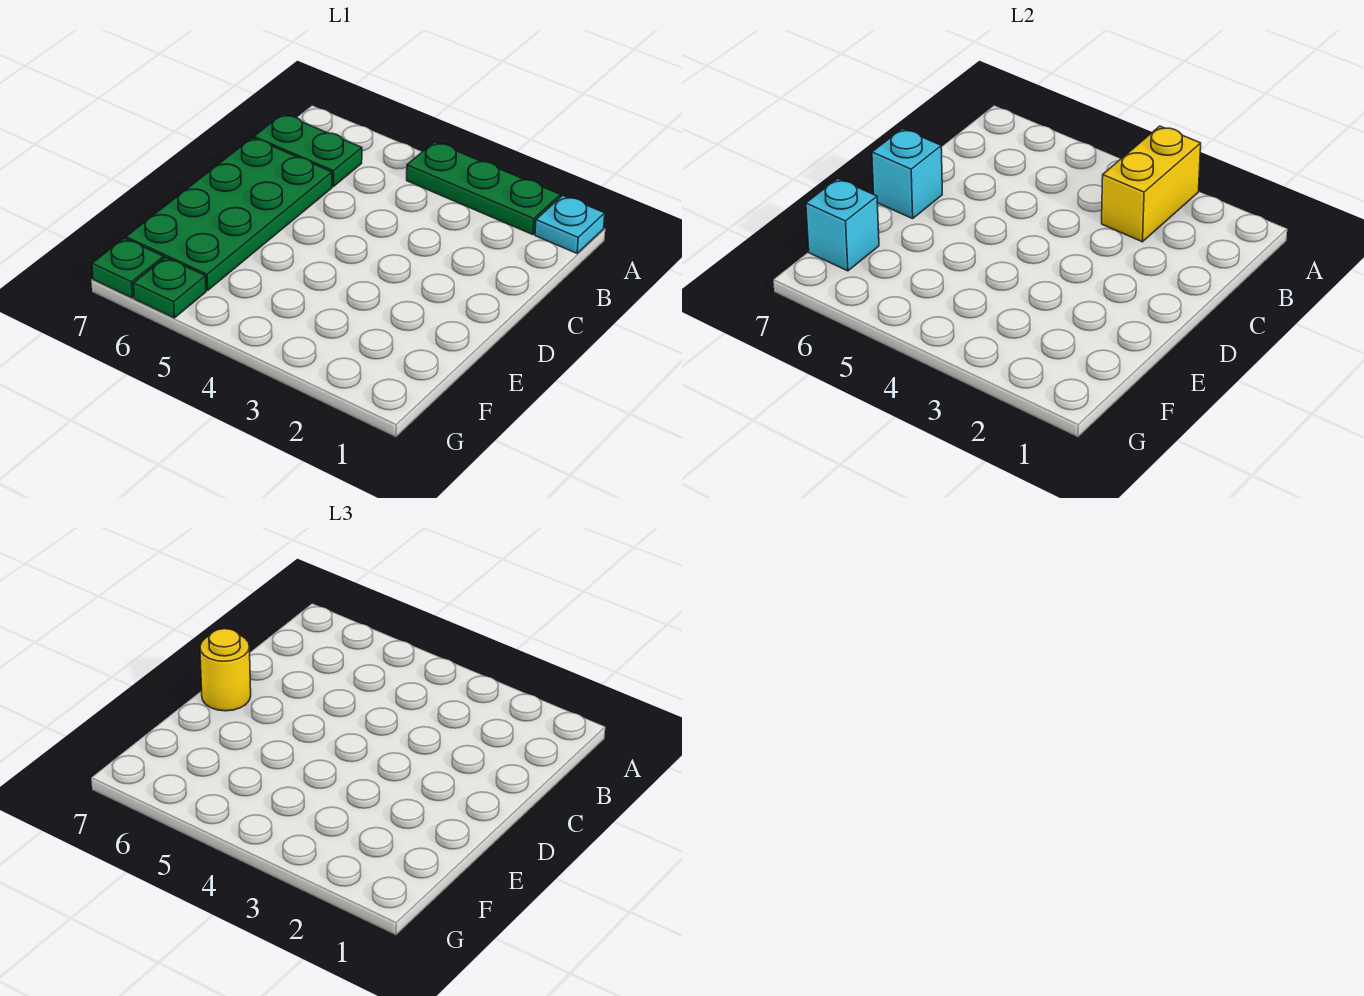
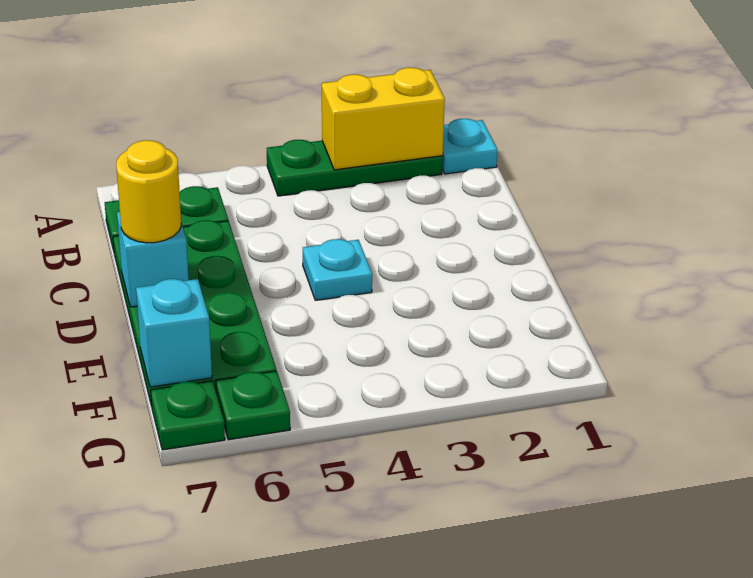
yellow brick A3:B3 level 2 -> yellow brick A2:A3 level 2
none -> cyan plate D4 level 1

